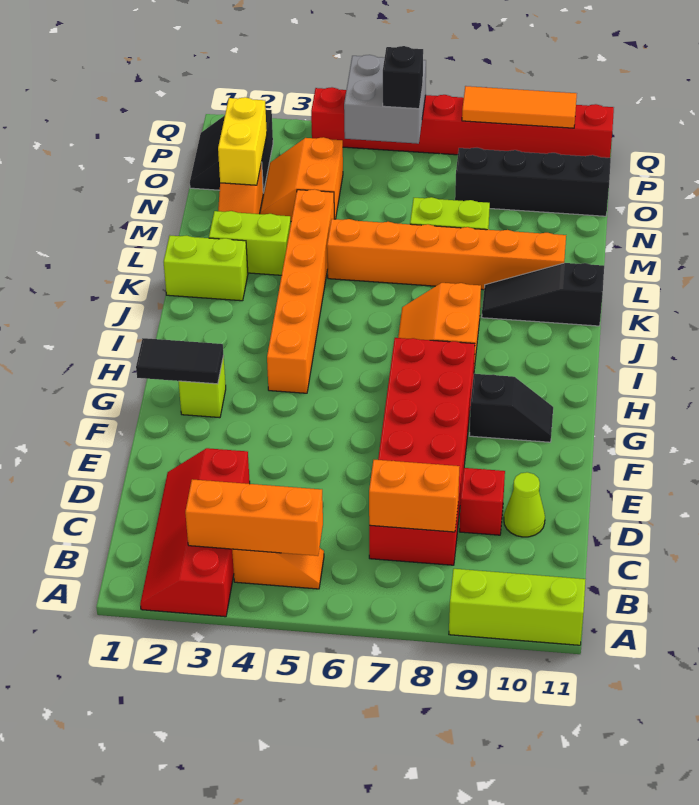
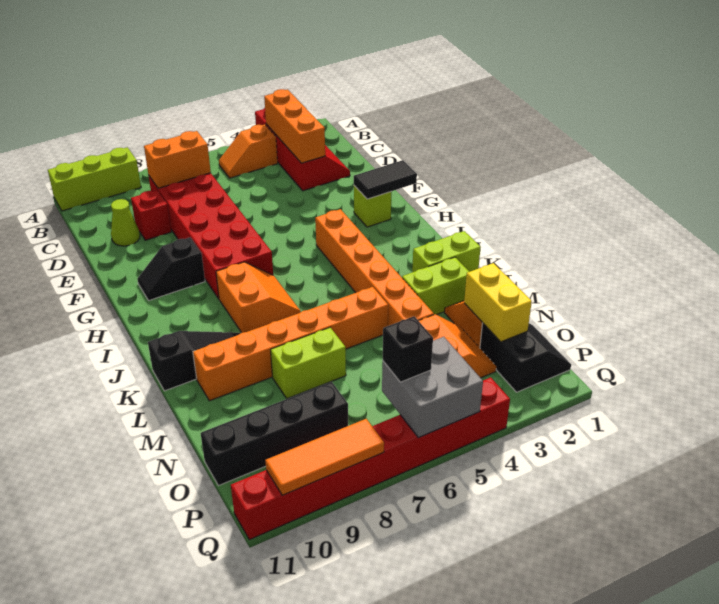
orange brick B3:B5 level 2 -> orange brick B3:D3 level 2

